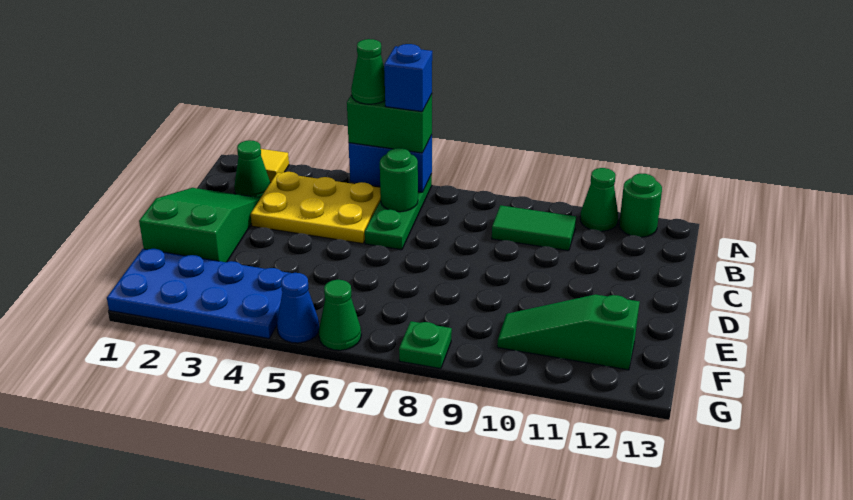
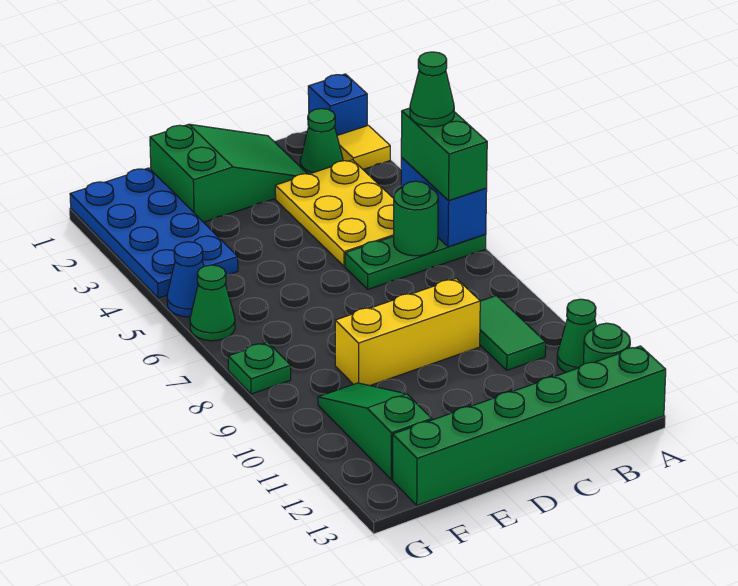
blue brick A6 level 4 -> blue brick A1 level 1
none -> green brick A13:F13 level 1
none -> yellow brick C9:E9 level 1

